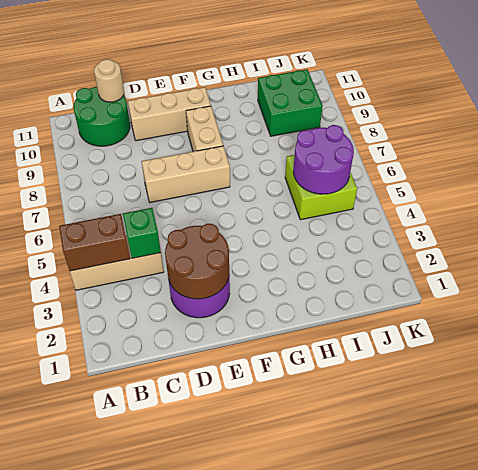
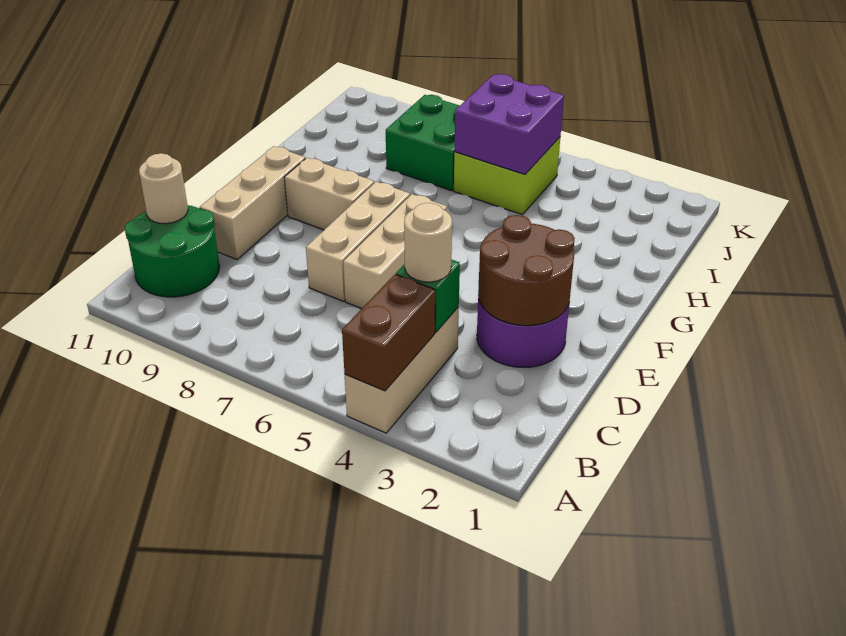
none -> tan round brick C4 level 3
none -> tan brick D6:F6 level 1
purple round brick I5:J6 level 2 -> purple brick I5:J6 level 2
green brick I9:J10 level 1 -> green brick I7:J8 level 1

